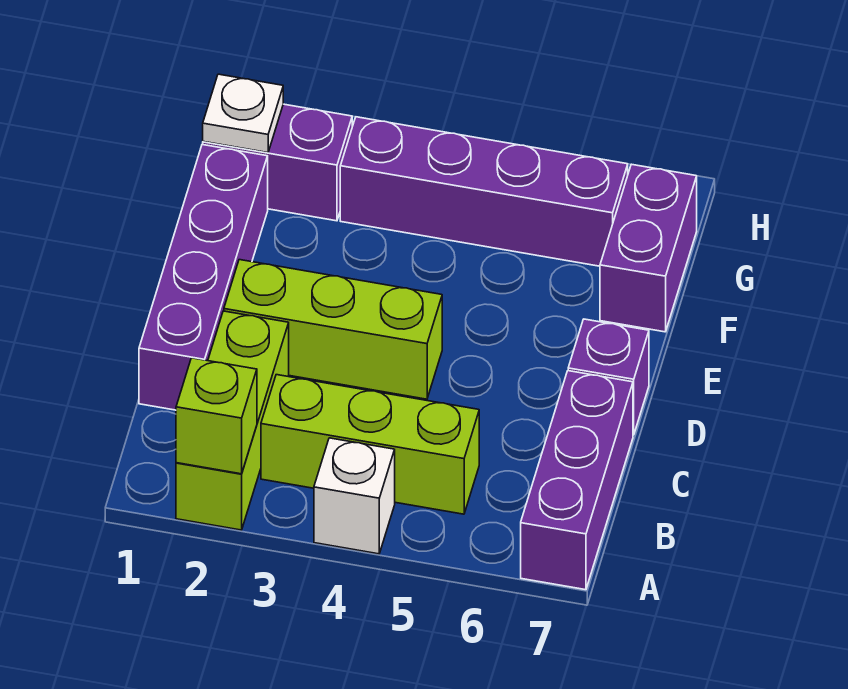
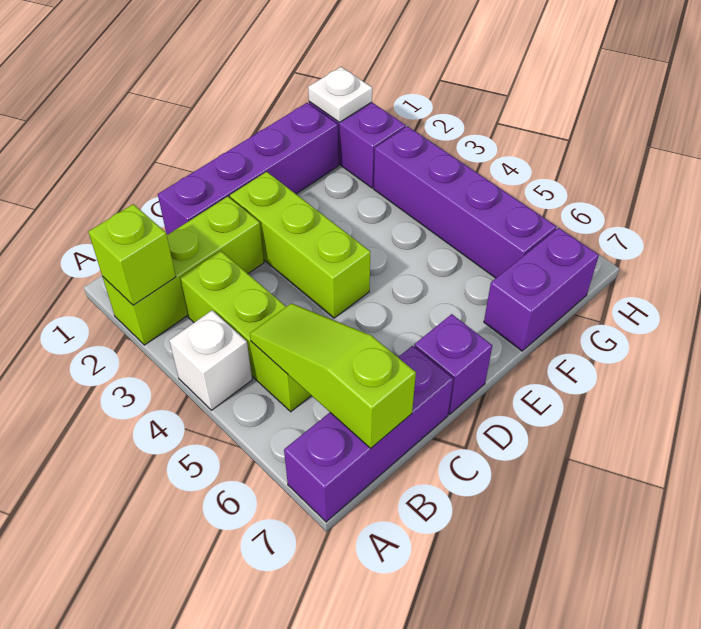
none -> lime slope B5:B7 level 2 top 7

